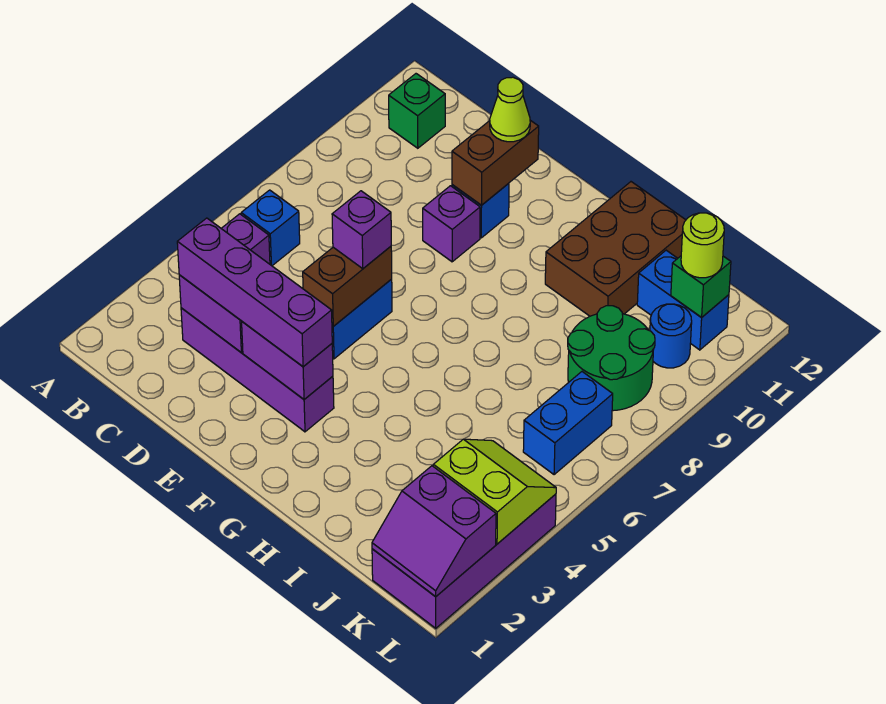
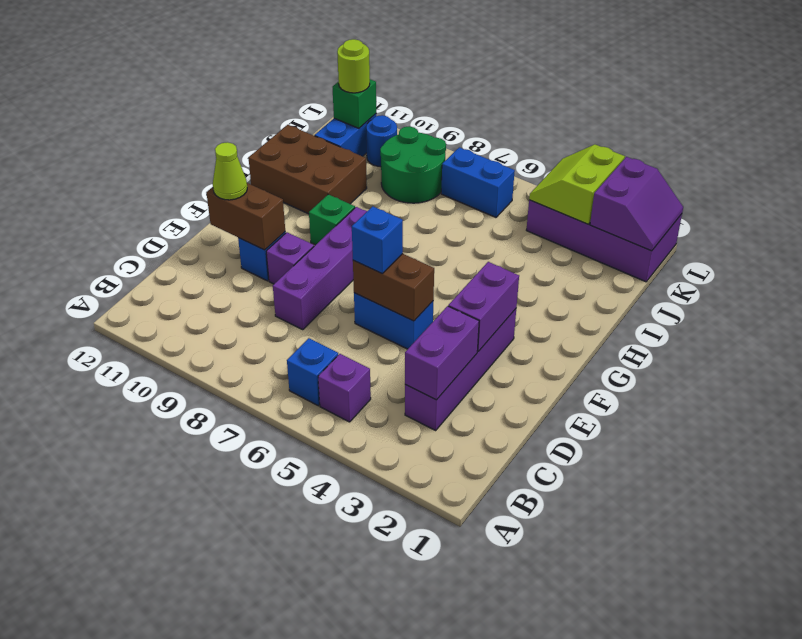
green brick B11 level 1 -> green brick G9 level 1
purple brick C3:F3 level 3 -> purple brick D8:G8 level 1
purple brick E6 level 3 -> blue brick E6 level 3

